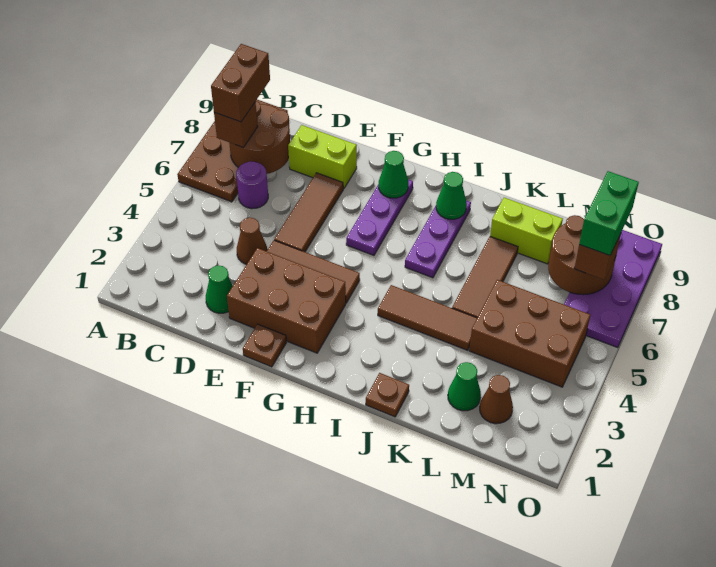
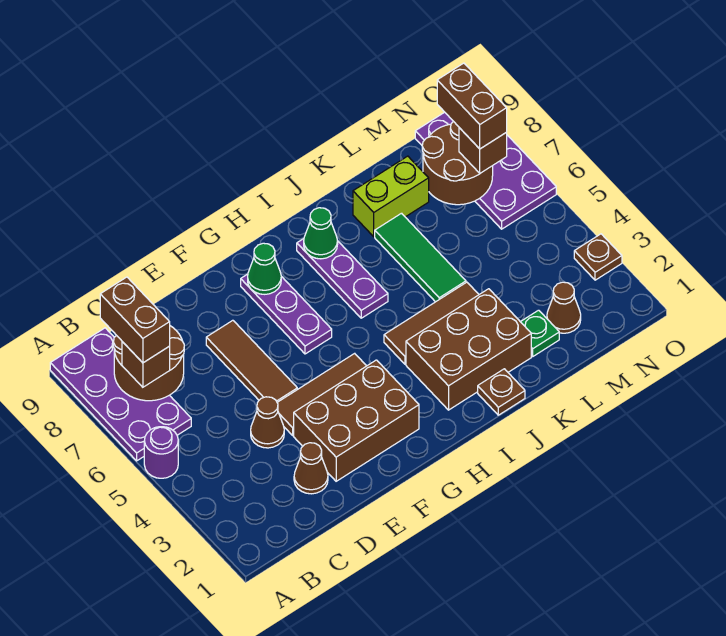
brown plate A6:B9 level 1 -> purple plate A6:B9 level 1
purple round brick C6 level 1 -> purple round brick A5 level 1
green cone D2 level 1 -> brown cone D2 level 1
lime brick D8:E8 level 1 -> none
brown plate F1 level 1 -> brown plate O3 level 1
brown tile K5:K7 level 1 -> green tile K5:K7 level 1
green cone L2 level 1 -> green plate L2 level 1
brown brick L4:N5 level 1 -> brown brick I2:K3 level 1
green brick N7:N8 level 4 -> brown brick N7:N8 level 4

